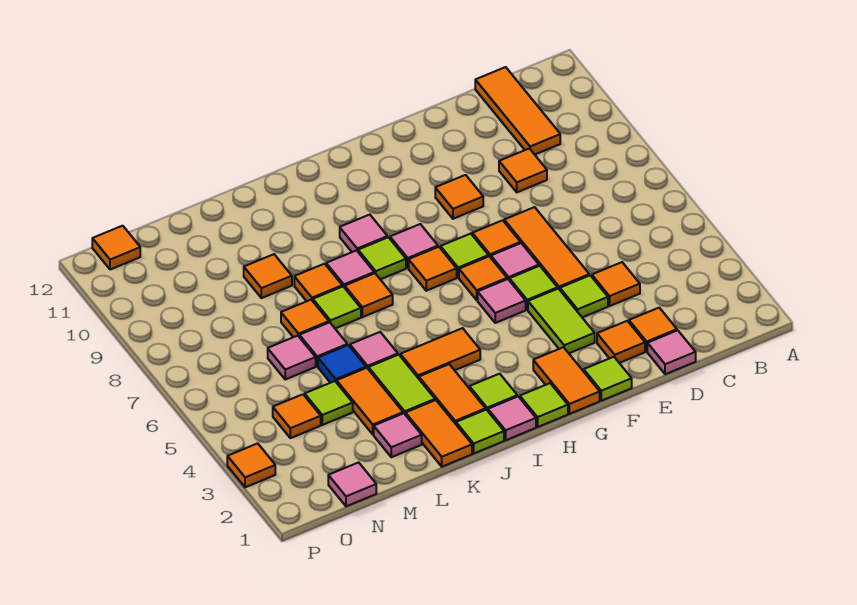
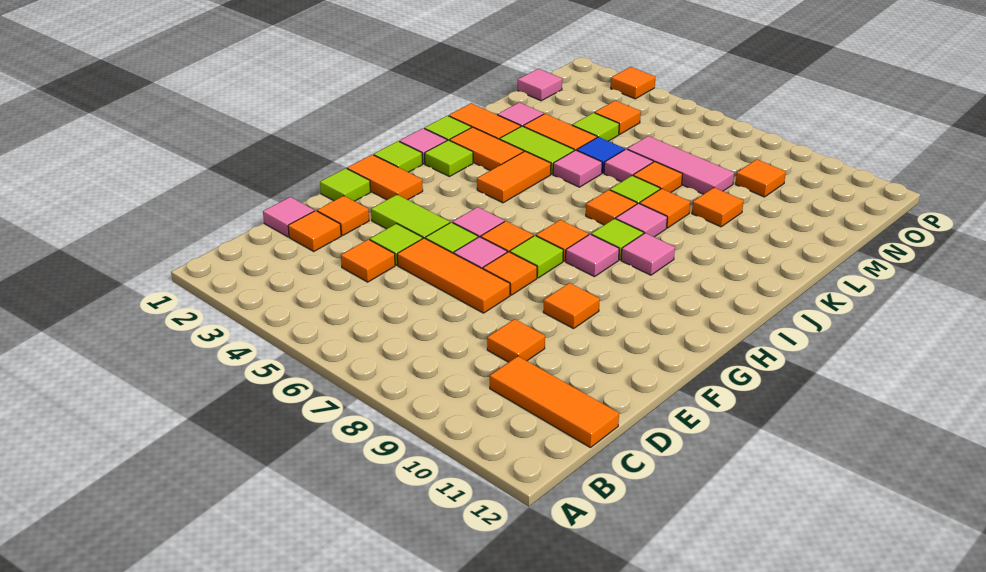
pink tile M6 level 1 -> pink tile M6:M8 level 1
orange tile O12 level 1 -> orange tile N9 level 1

